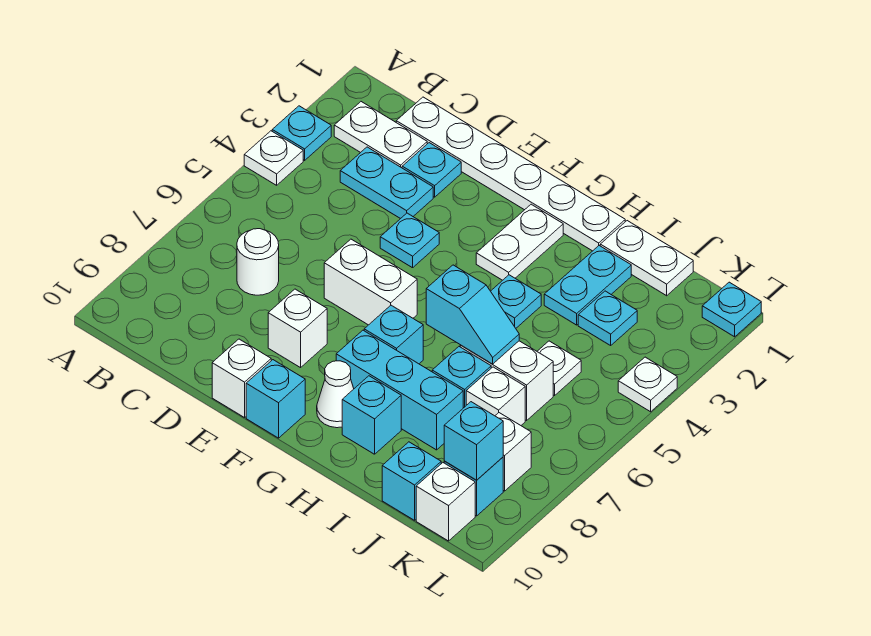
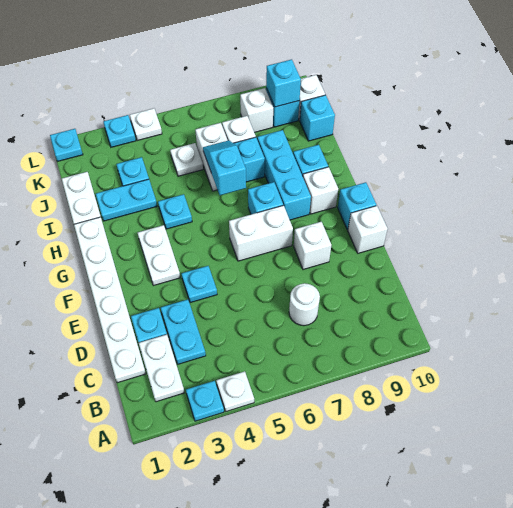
white brick E6:F6 level 1 -> white brick F6:F7 level 1
white plate G2:G3 level 1 -> white plate F3:G3 level 1
white cone G9 level 1 -> white brick G9 level 1
none -> cyan plate L3 level 1

